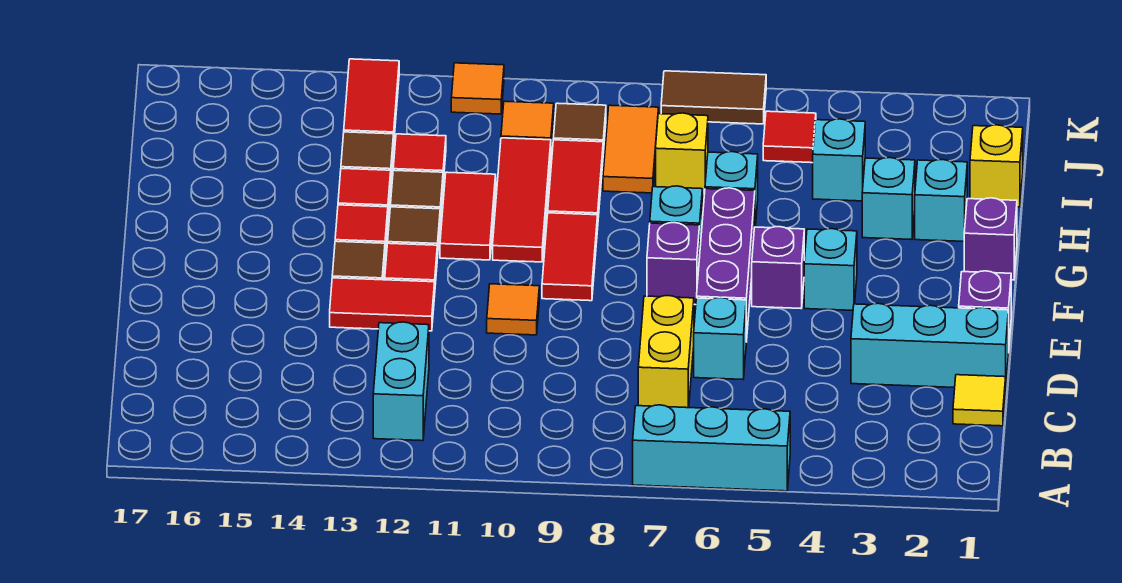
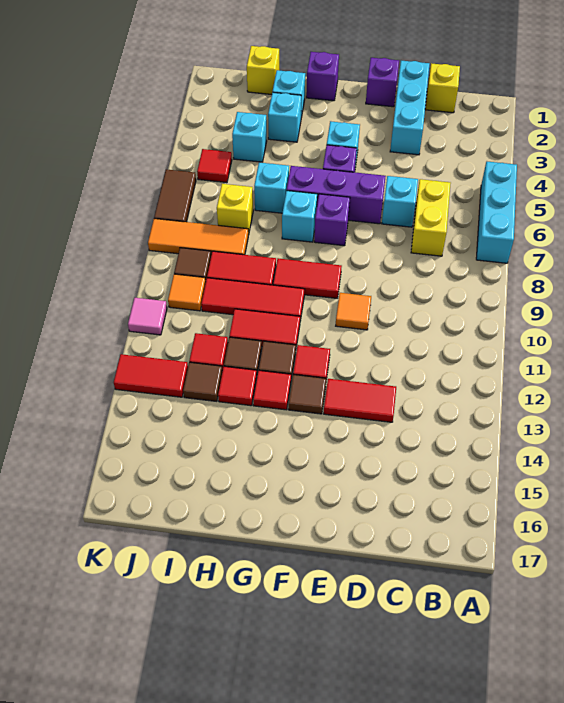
cyan brick B12:C12 level 1 -> none
yellow tile C1 level 1 -> yellow brick C1 level 1
yellow brick C7:D7 level 1 -> yellow brick C6:C7 level 1
red tile E12:E13 level 1 -> red tile D13:E13 level 1
orange tile I8:J8 level 1 -> orange tile I8:K8 level 1
orange tile K11 level 1 -> pink tile K11 level 1

